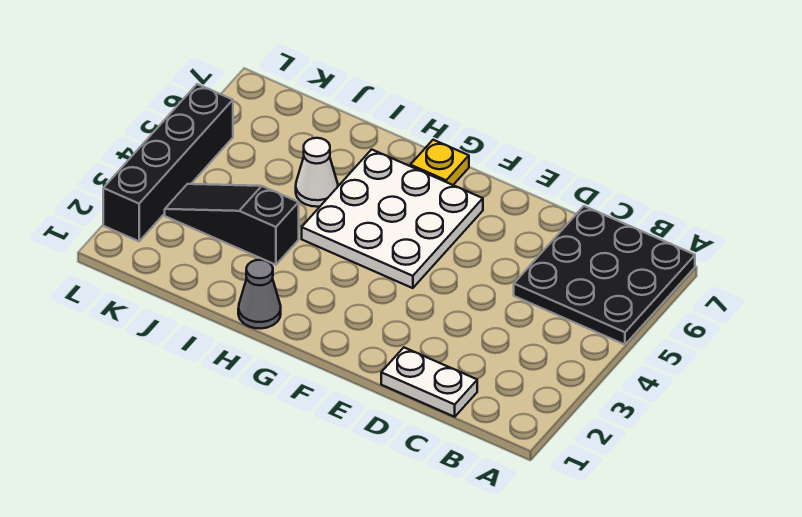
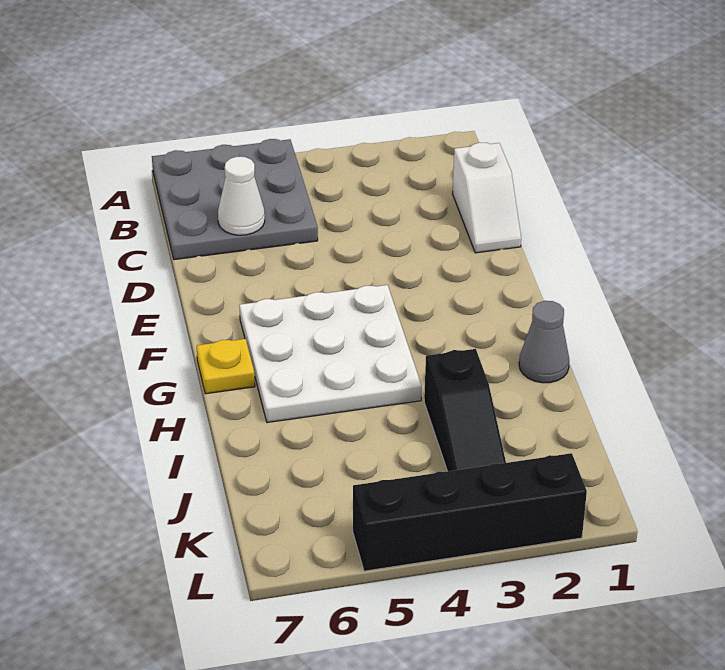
black plate A5:C7 level 1 -> grey plate A5:C7 level 1
white plate C1:D1 level 1 -> white slope C1:D1 level 1 top C
white cone I5 level 1 -> white cone C6 level 2

